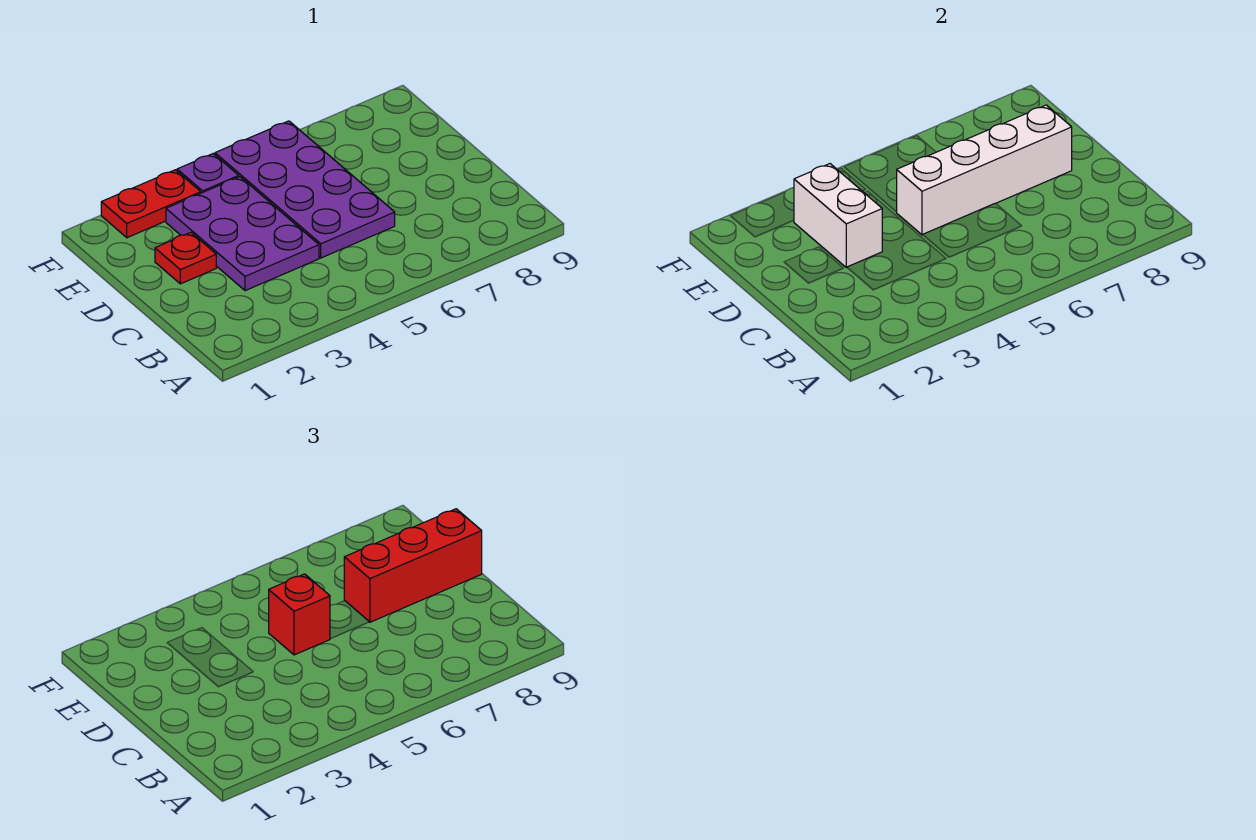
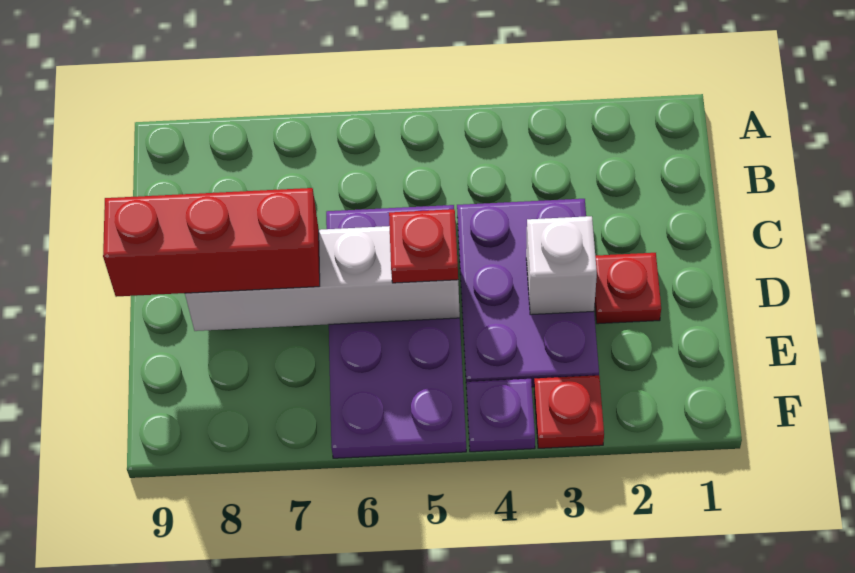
white brick D3:E3 level 2 -> white brick D3 level 2
red brick D5 level 3 -> red plate D5 level 3
red plate F2:F3 level 1 -> red plate F3 level 1

